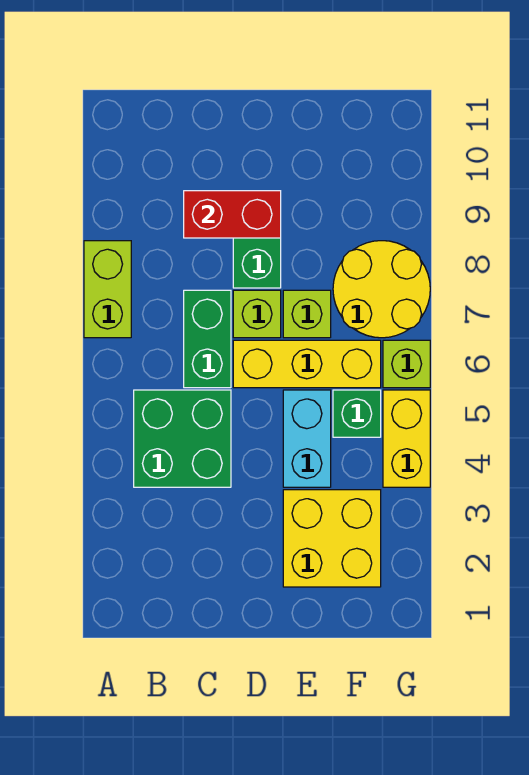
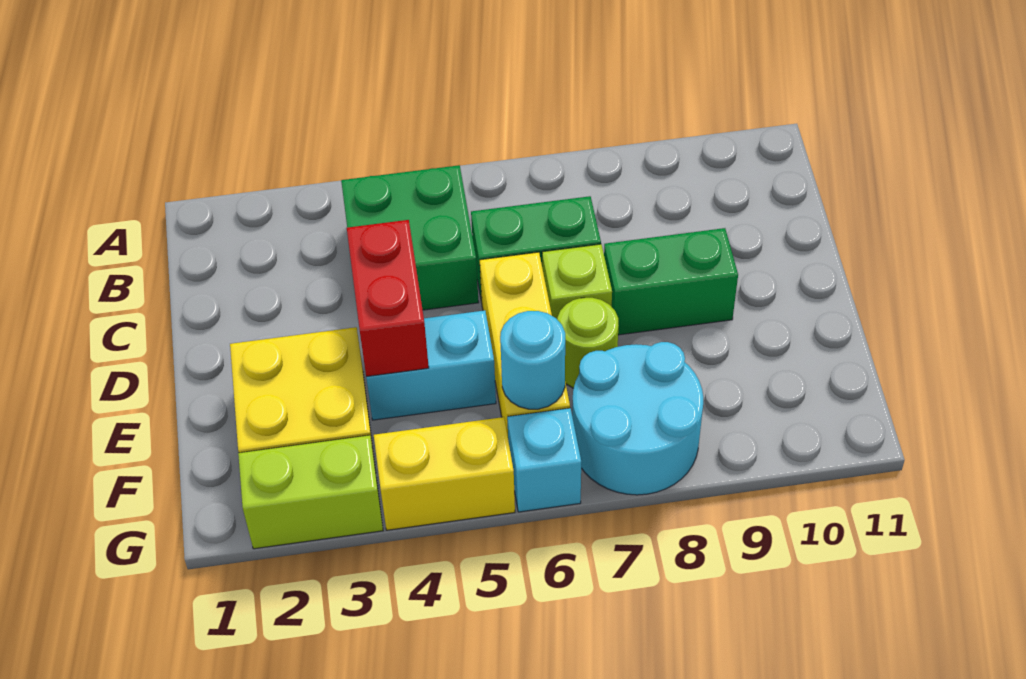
lime brick A7:A8 level 1 -> lime brick G2:G3 level 1
red brick C9:D9 level 2 -> red brick D4:E4 level 2
lime brick E7 level 1 -> lime round brick E7 level 1
green brick F5 level 1 -> none
none -> cyan round brick F6 level 2
yellow round brick F7:G8 level 1 -> cyan round brick F7:G8 level 1
lime brick G6 level 1 -> cyan brick G6 level 1

